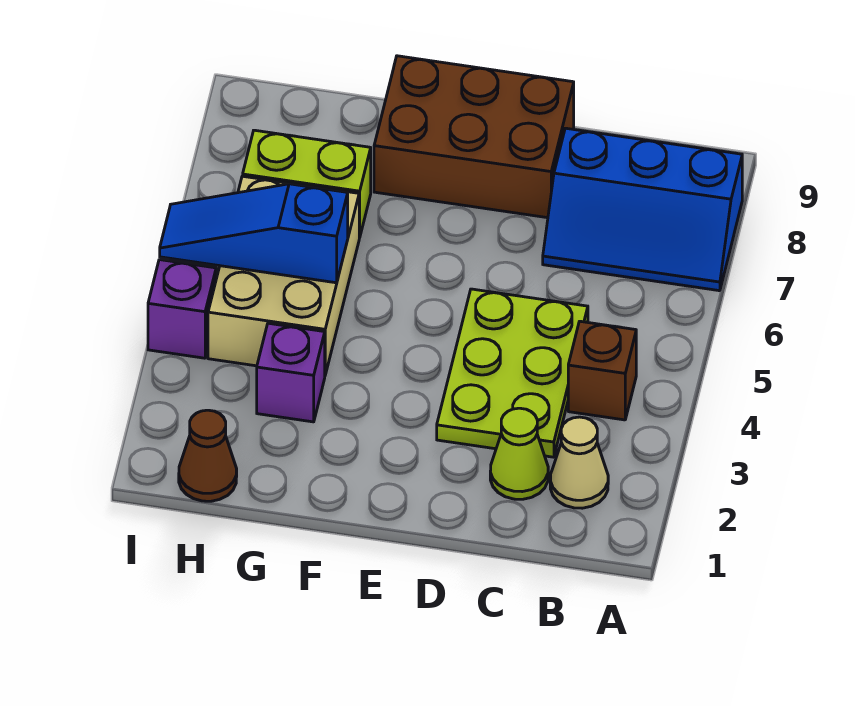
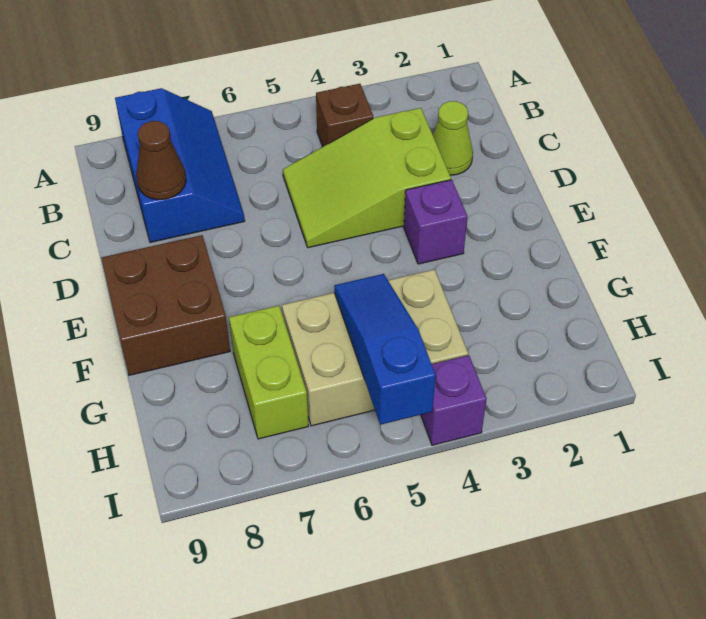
tan cone B2 level 1 -> none
lime plate C3:D5 level 1 -> lime slope C3:D5 level 1 top 3
brown brick D8:F9 level 1 -> brown brick E8:F9 level 1
purple brick G3 level 1 -> purple brick E3 level 1
blue slope G5:I5 level 2 top G -> blue slope G5:I5 level 2 top I
brown cone H1 level 1 -> brown cone C8 level 2

